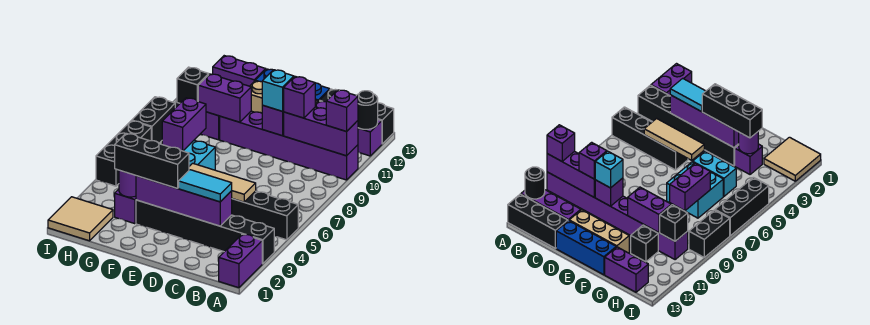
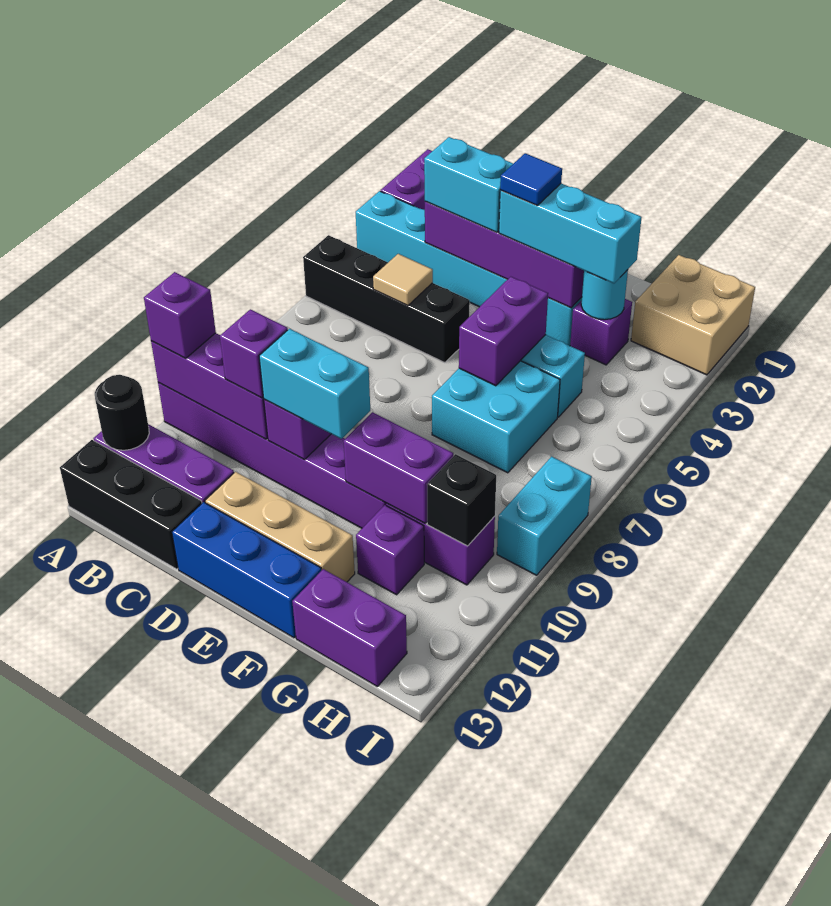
black brick A3:F3 level 1 -> cyan brick A3:F3 level 1
cyan tile C3:D3 level 3 -> cyan brick C3:D3 level 3
tan tile C5:E5 level 2 -> tan tile C5 level 2
cyan brick D10 level 3 -> cyan brick D10:E10 level 3
black brick E3:G3 level 3 -> cyan brick E3:G3 level 3
none -> blue tile E3 level 4
purple round brick G3 level 2 -> cyan round brick G3 level 2
purple brick G7:G8 level 2 -> purple brick F5:F6 level 2
black brick G11 level 1 -> purple brick G11 level 1
tan tile H1:I2 level 1 -> tan brick H1:I2 level 1
black brick I5:I7 level 1 -> none
black brick I8:I9 level 1 -> cyan brick I8:I9 level 1

